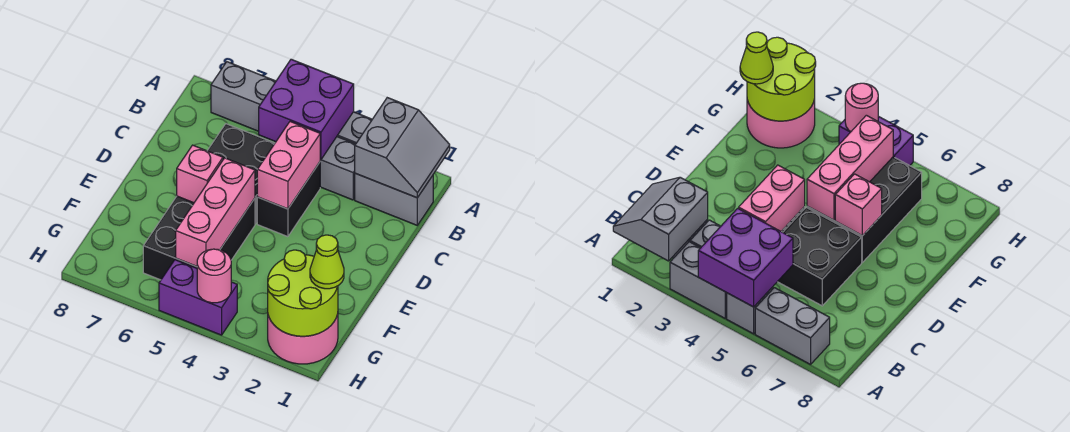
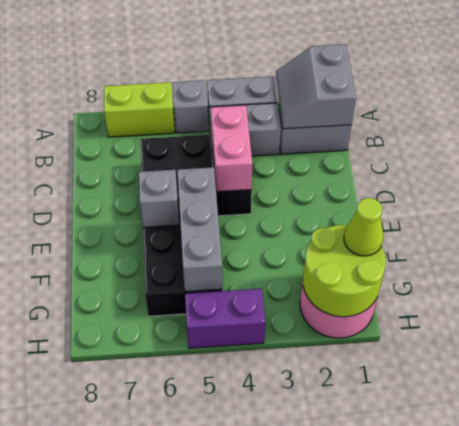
grey slope A1:B2 level 2 top 2 -> grey slope A1:B2 level 2 top 1
purple brick A4:B5 level 2 -> none
grey brick A6:A7 level 1 -> lime brick A6:A7 level 1
pink brick E5:G5 level 2 -> grey brick E5:G5 level 2
pink brick E6 level 2 -> grey brick E6 level 2
pink round brick H4 level 2 -> none

